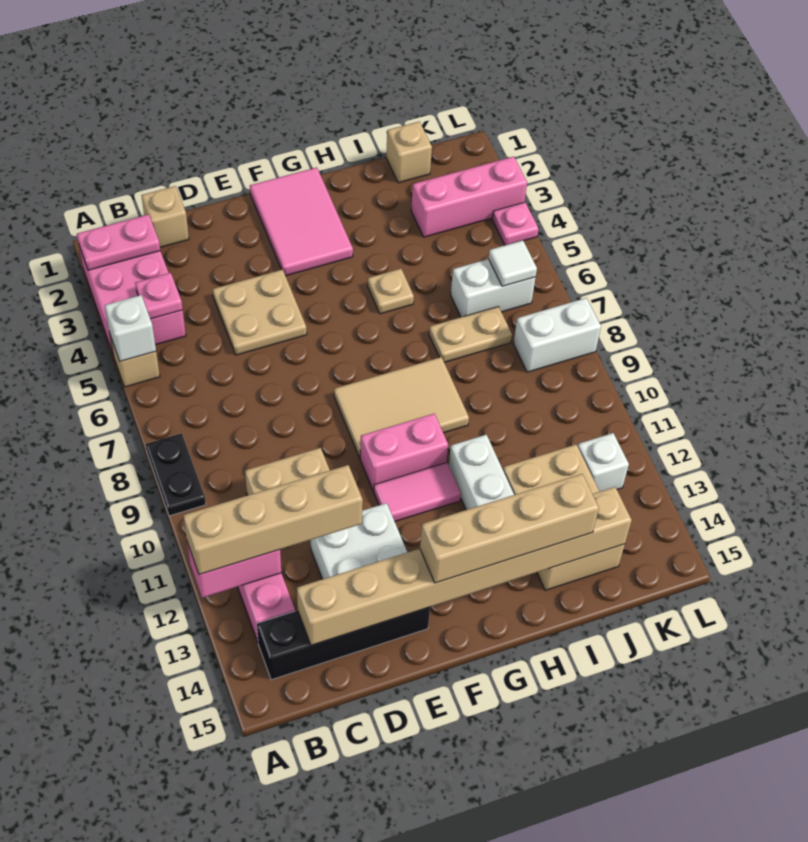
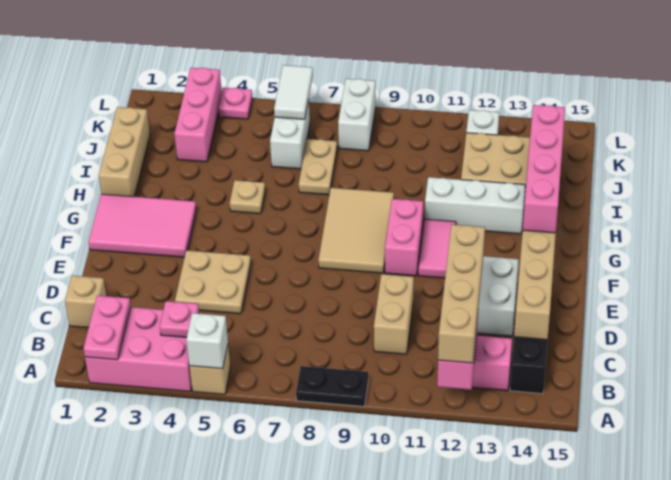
tan brick F14:I14 level 3 -> pink brick F14:I14 level 3
tan brick J1 level 1 -> tan brick H1:J1 level 1
white tile K6 level 2 -> white tile K6:L6 level 2

